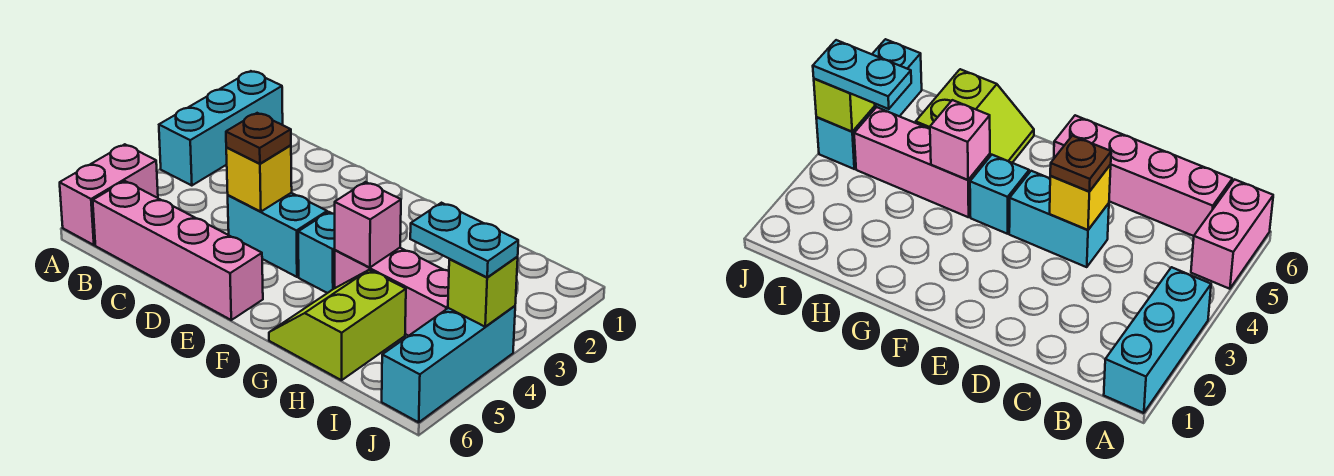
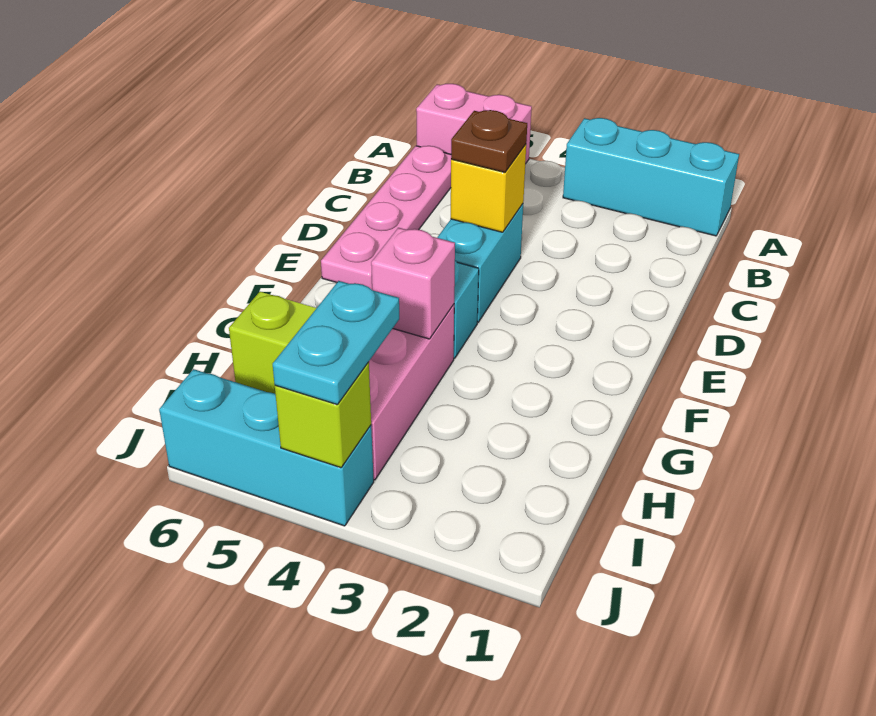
pink brick B6:E6 level 1 -> pink plate B6:E6 level 1

